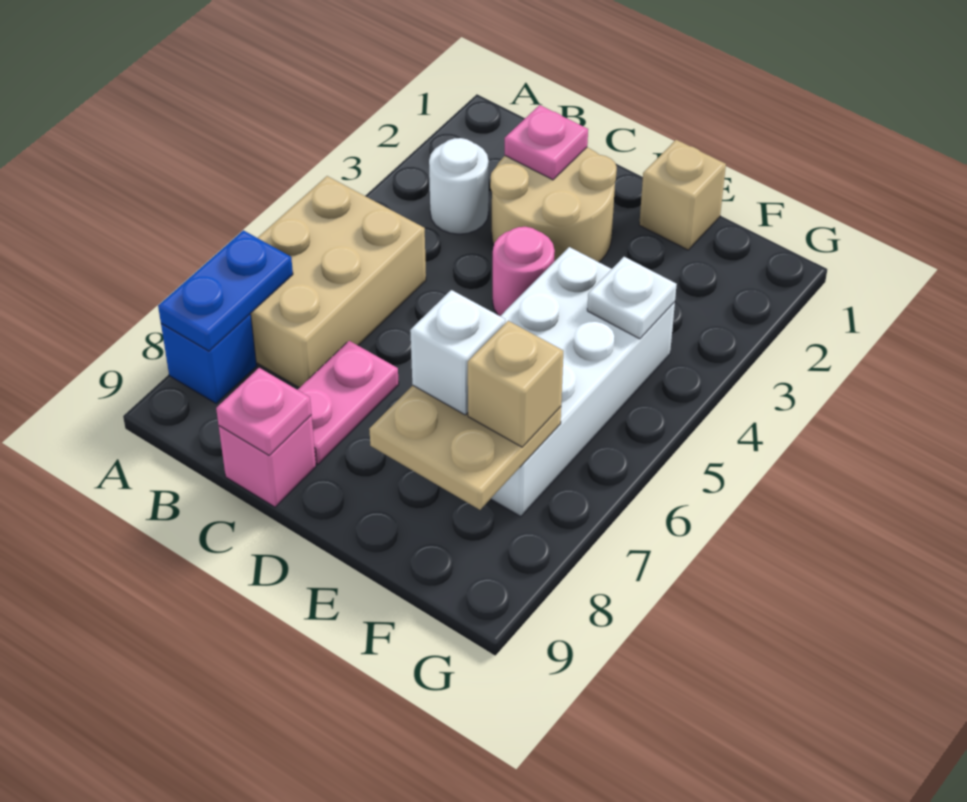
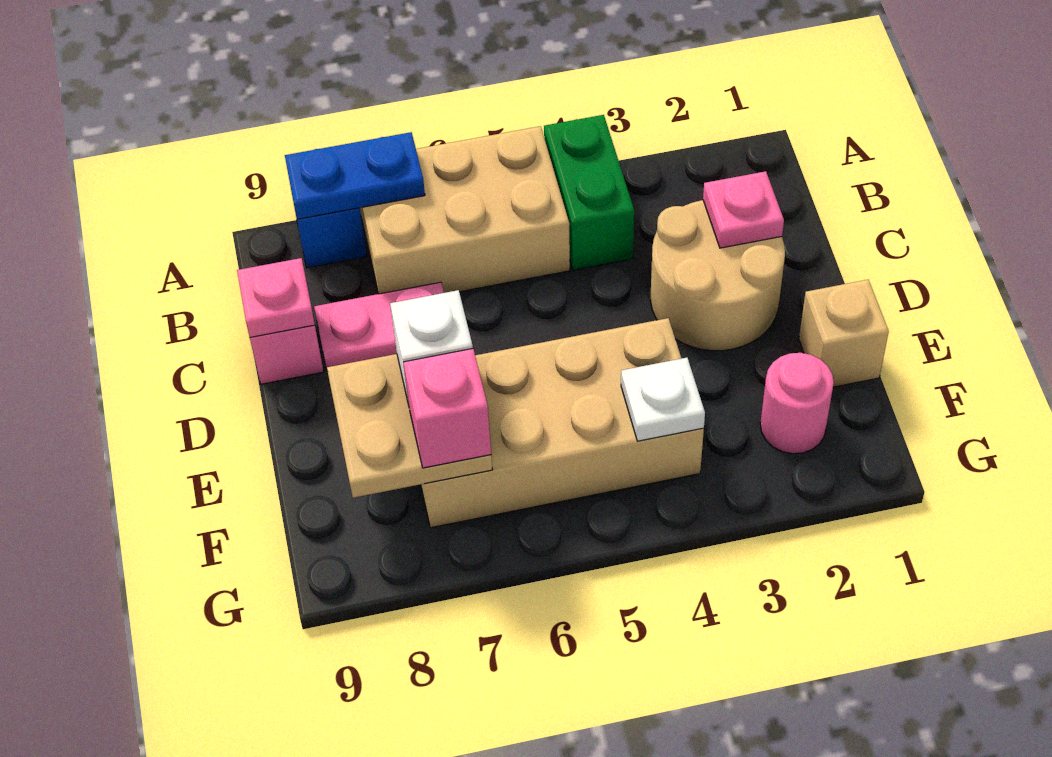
none -> green brick A4:B4 level 1
white round brick B3 level 1 -> none
pink round brick D4 level 1 -> pink round brick F2 level 1
white brick E4:F7 level 1 -> tan brick E4:F7 level 1
tan brick F7 level 3 -> pink brick F7 level 3

